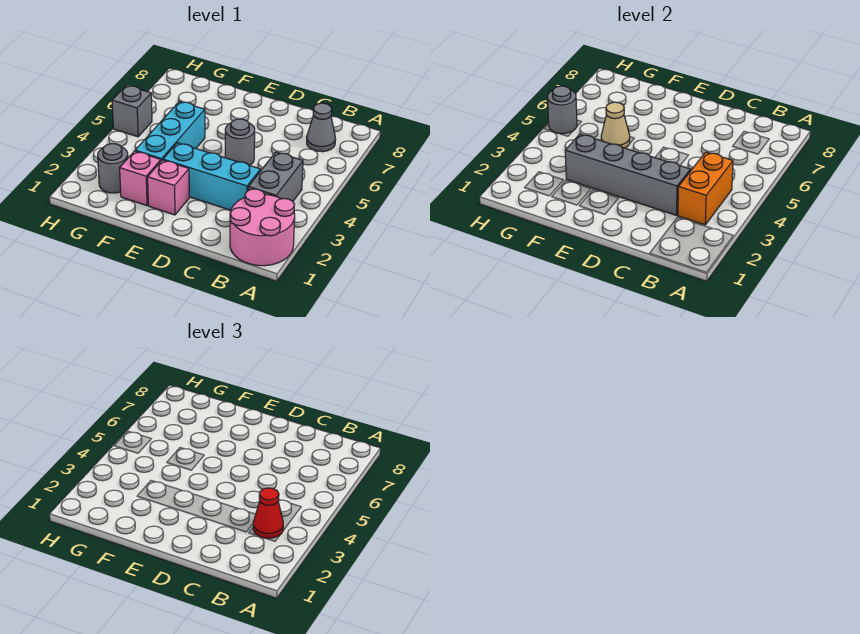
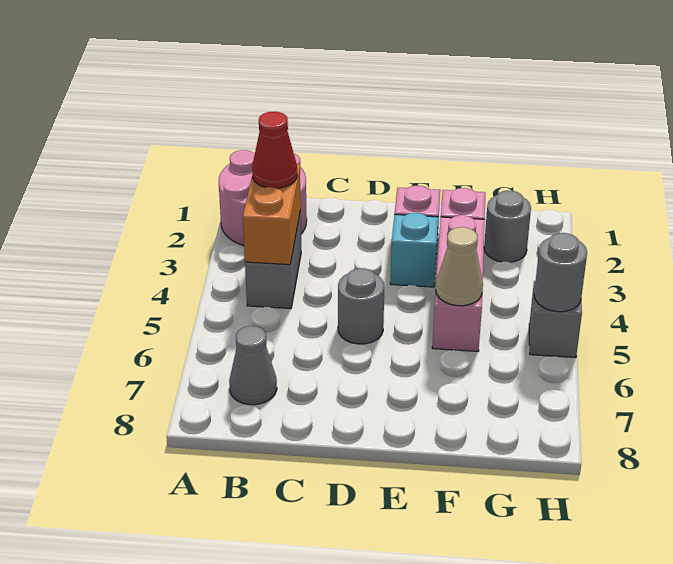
cyan brick C3:E3 level 1 -> cyan brick E3 level 1
grey brick C3:F3 level 2 -> none
cyan brick F3:F5 level 1 -> pink brick F3:F5 level 1

